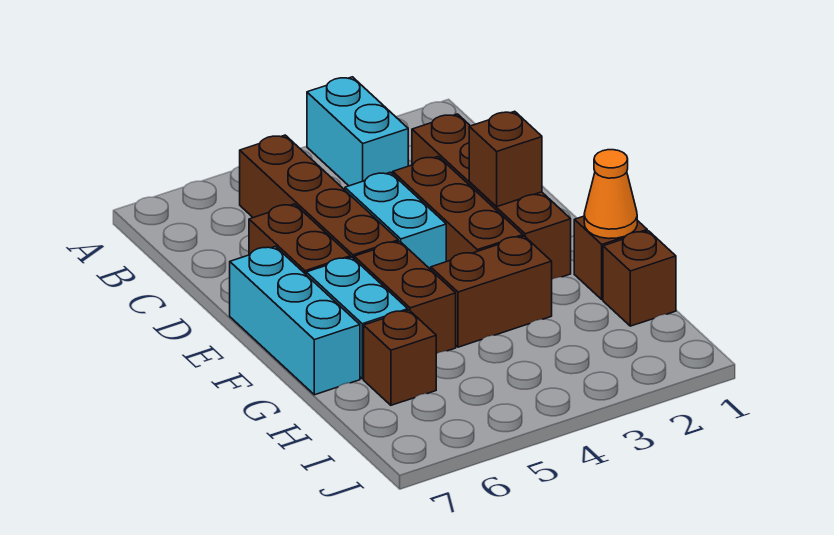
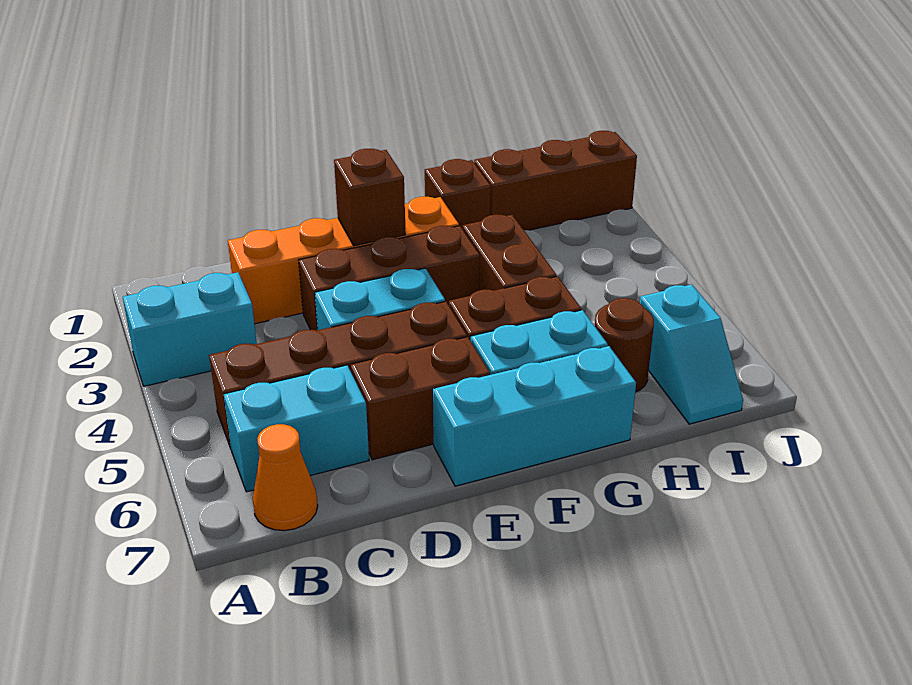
none -> cyan brick B6:C6 level 1
brown brick C2:F2 level 1 -> orange brick C2:F2 level 1
orange cone G1 level 2 -> orange cone B7 level 1
brown brick H1 level 1 -> brown brick H1:J1 level 1
brown brick H6 level 1 -> brown round brick H6 level 1
none -> cyan slope I6:I7 level 1 top 6

